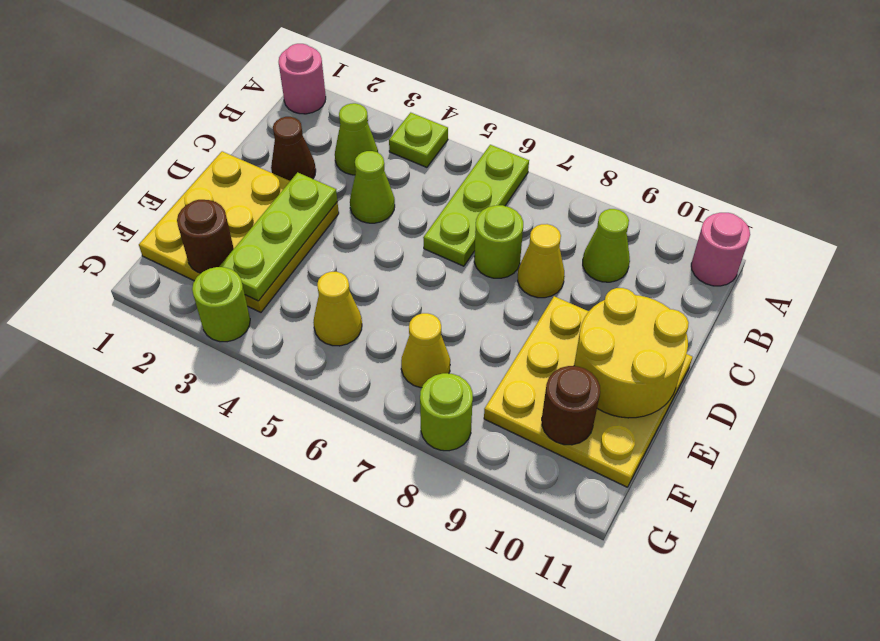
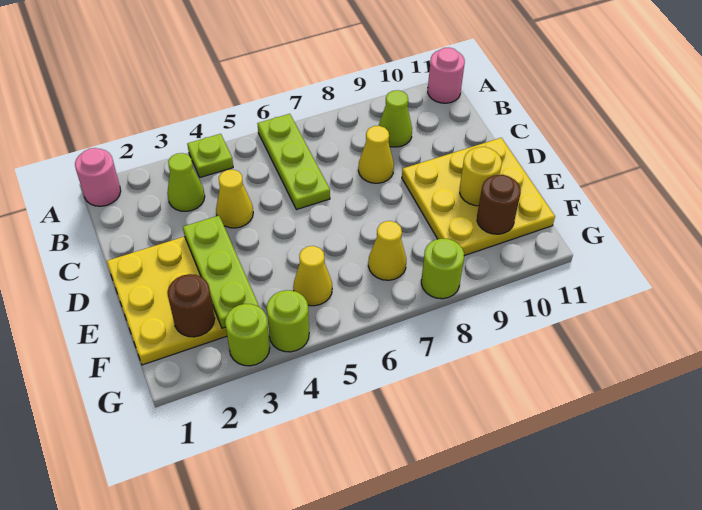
brown cone C2 level 1 -> none
lime cone C4 level 1 -> yellow cone C4 level 1
lime round brick C7 level 1 -> lime round brick G4 level 1
yellow round brick D10:E11 level 2 -> yellow round brick E10 level 2

